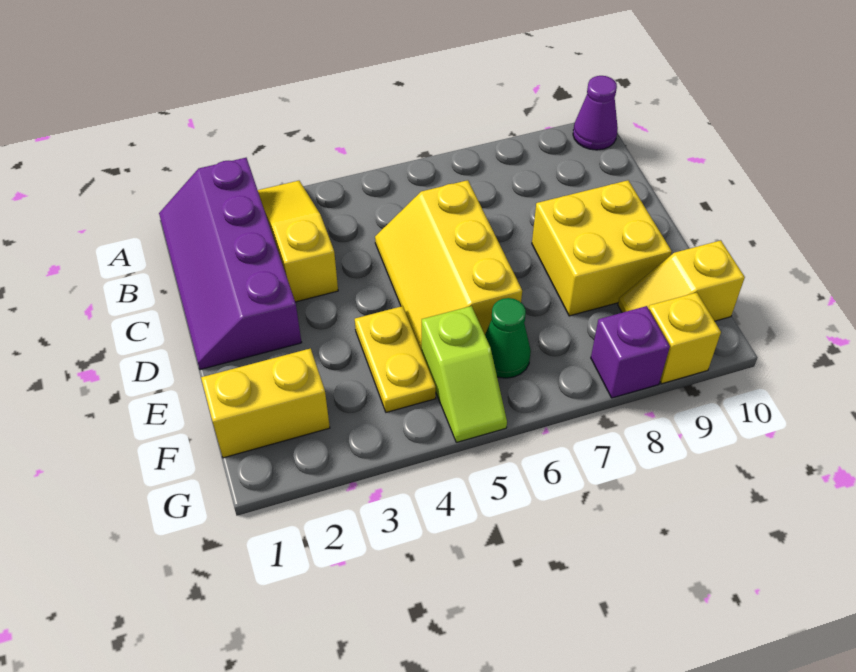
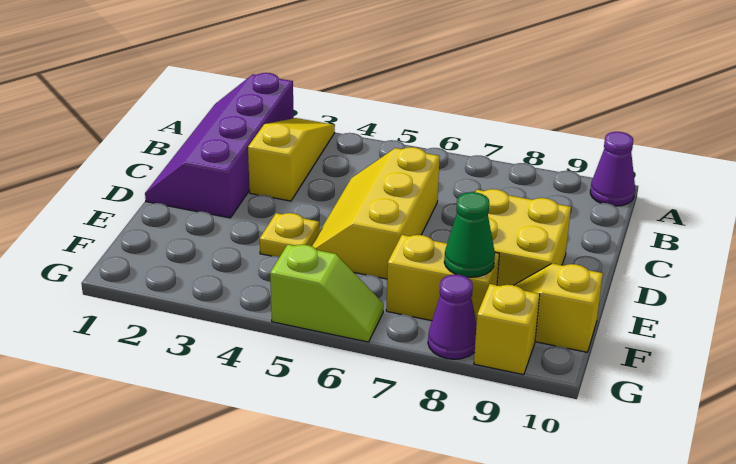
yellow plate E4:F4 level 1 -> yellow plate E4 level 1
yellow brick F1:F2 level 1 -> yellow brick F7:F8 level 1
lime slope F5:G5 level 1 top F -> lime slope G5:G6 level 1 top 5
green cone F6 level 1 -> green cone F8 level 2
purple brick G8 level 1 -> purple cone G8 level 1

